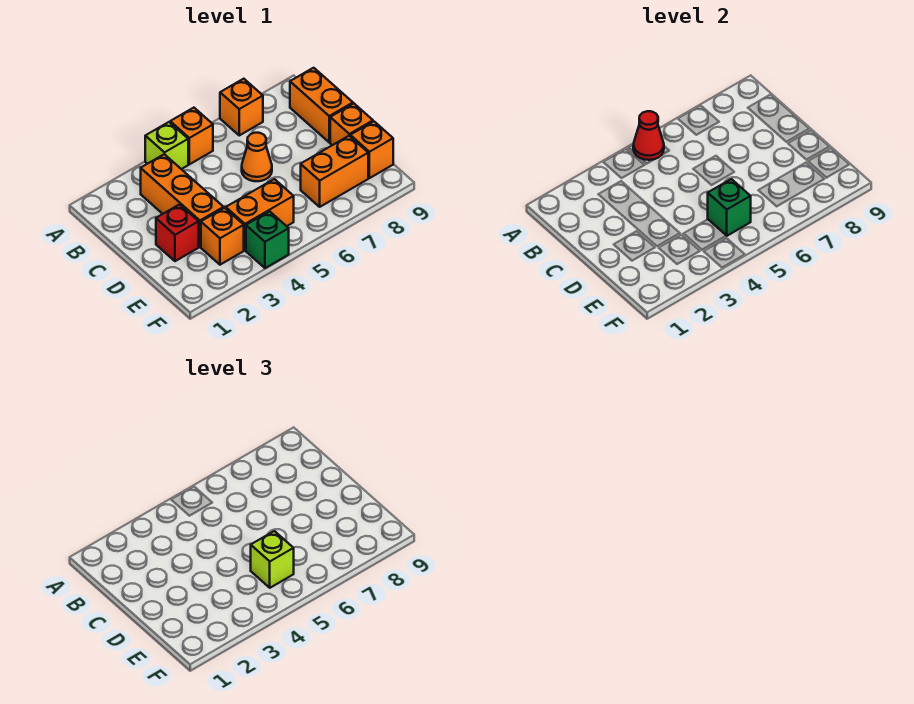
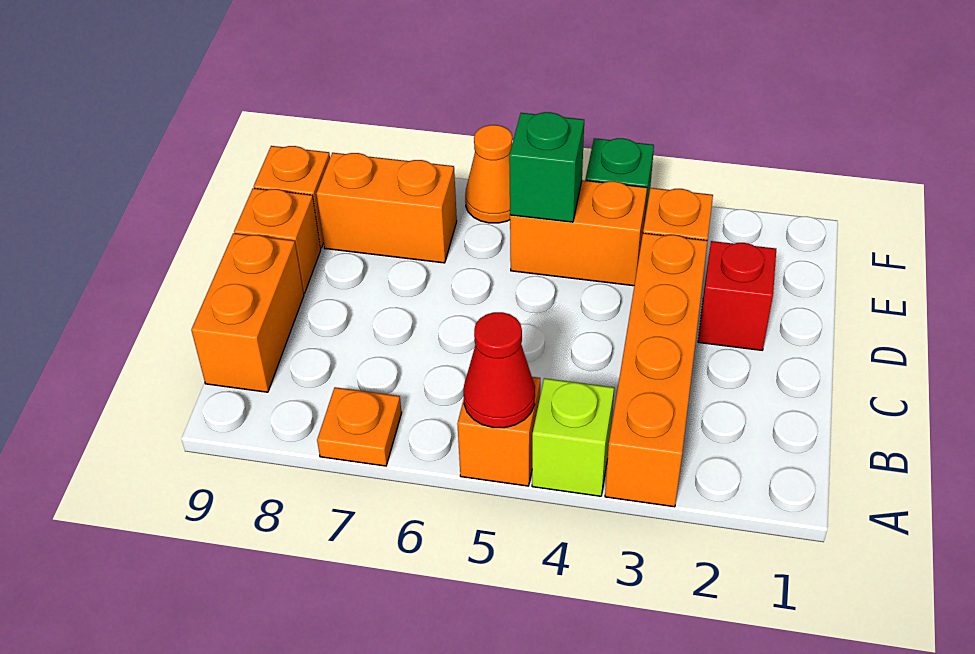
orange brick A7 level 1 -> orange plate A7 level 1
orange brick B3:D3 level 1 -> orange brick A3:D3 level 1
orange cone C6 level 1 -> orange cone F6 level 1
lime brick E5 level 3 -> none

